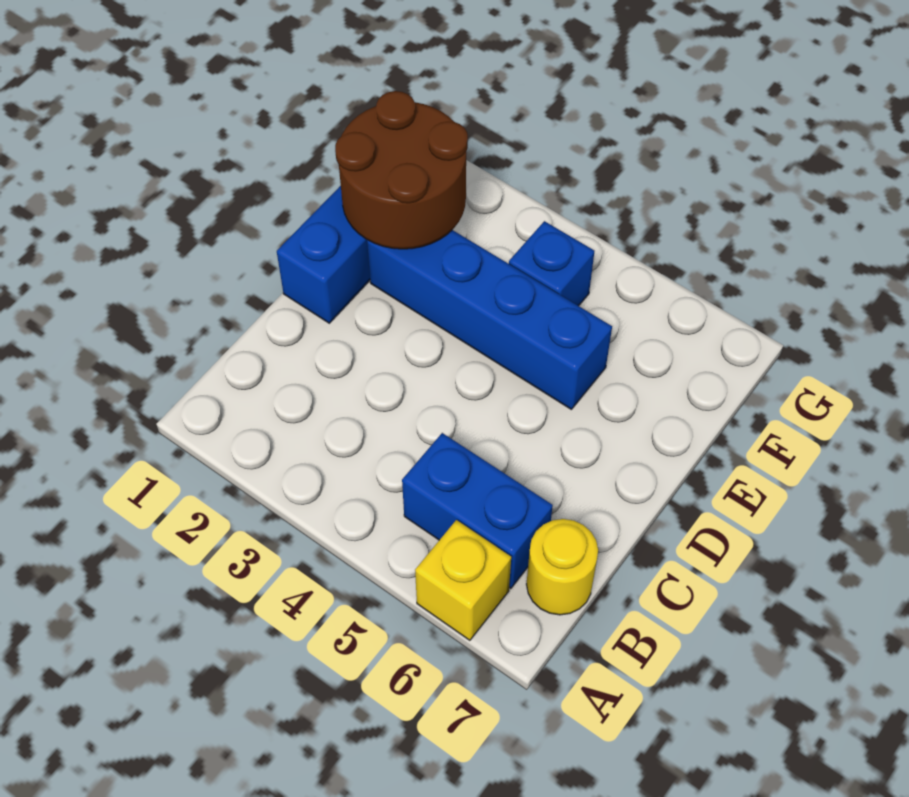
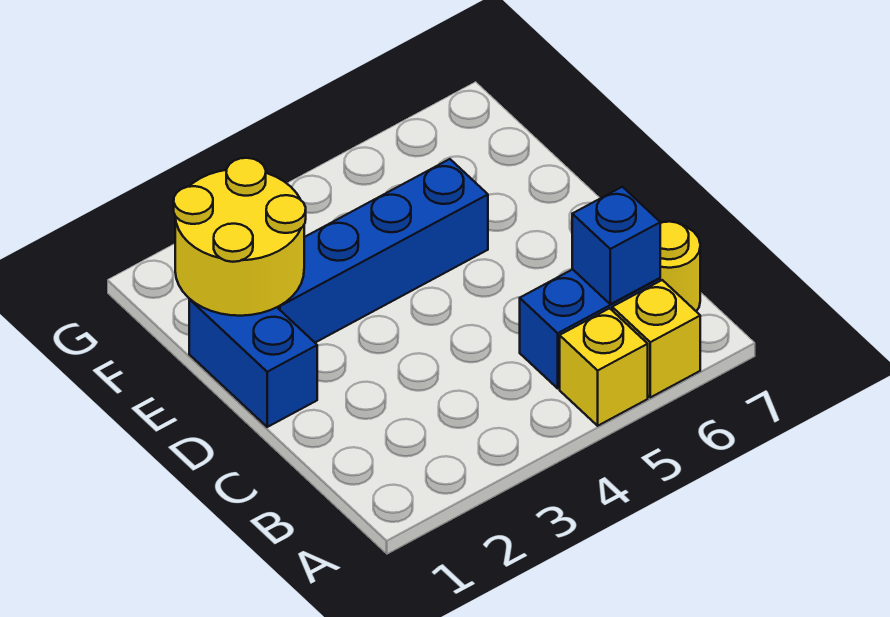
none -> yellow brick A5 level 1
brown round brick E1:F2 level 2 -> yellow round brick E1:F2 level 2
blue brick F4 level 1 -> blue brick B6 level 2

